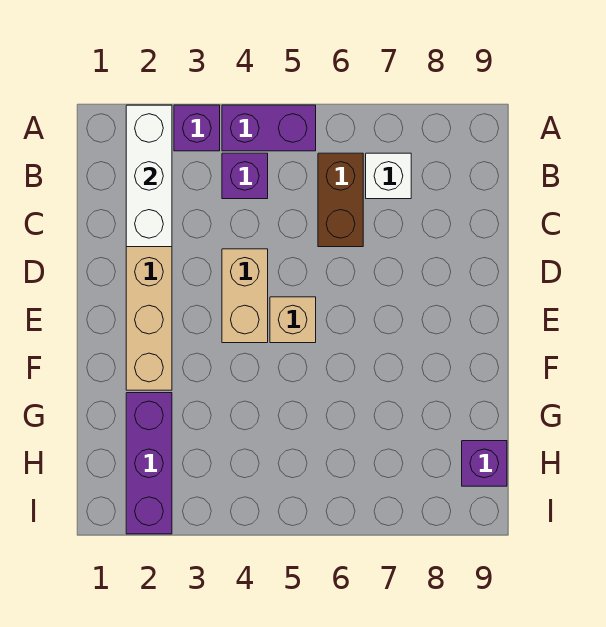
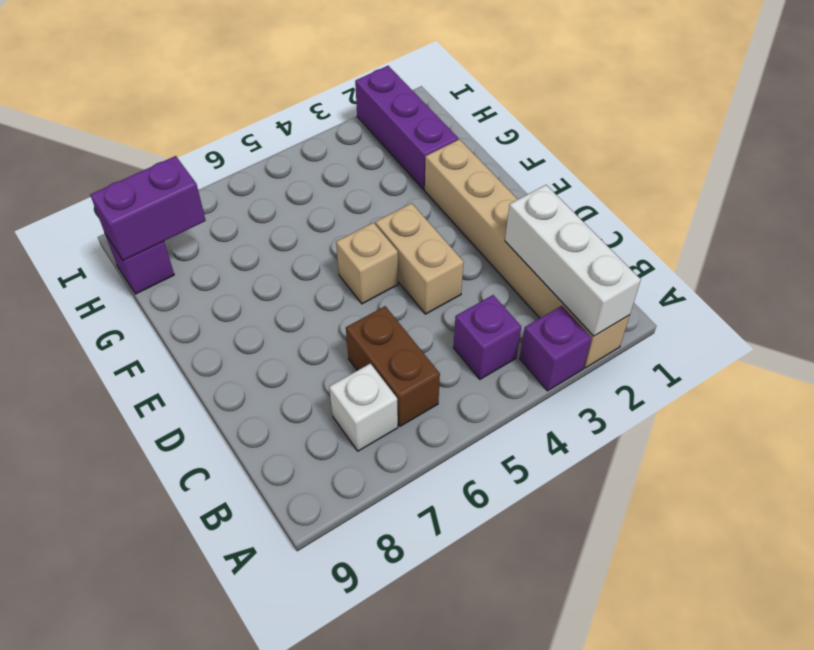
purple brick A4:A5 level 1 -> purple brick H8:H9 level 2

